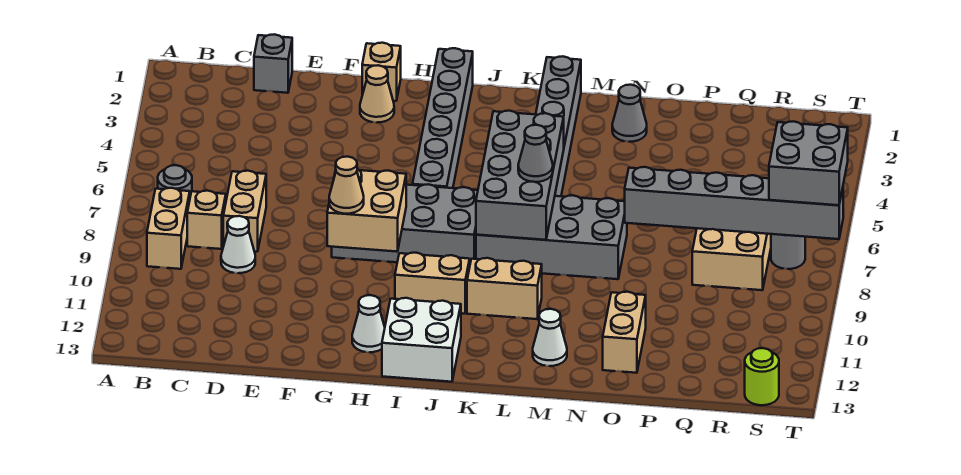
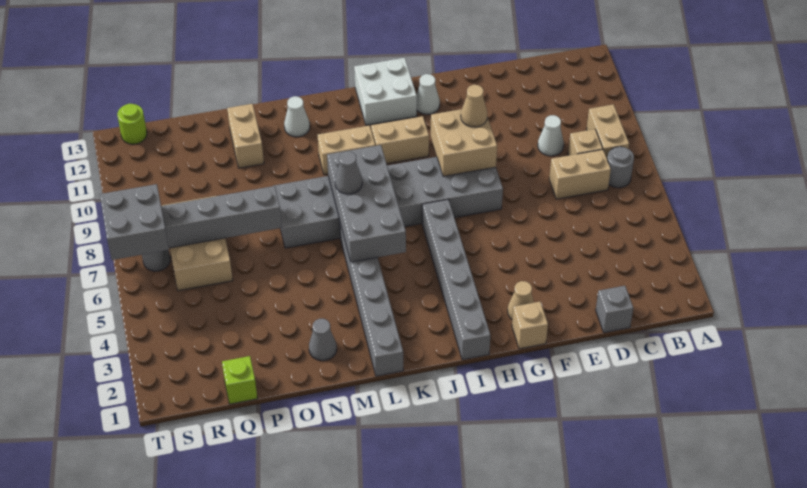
tan brick D7:D8 level 1 -> tan brick C7:D7 level 1
none -> lime brick Q1 level 1

